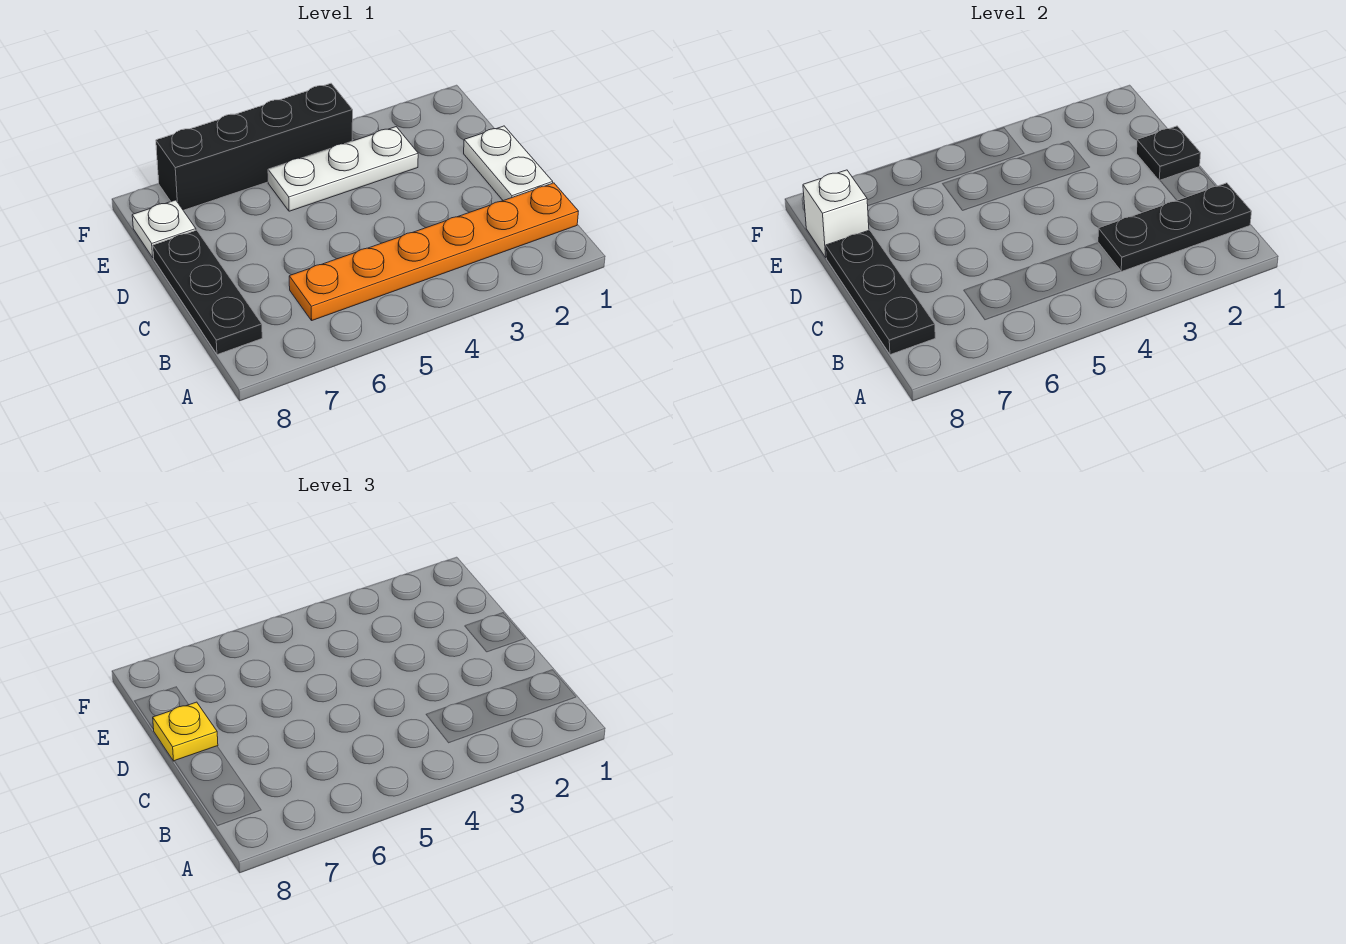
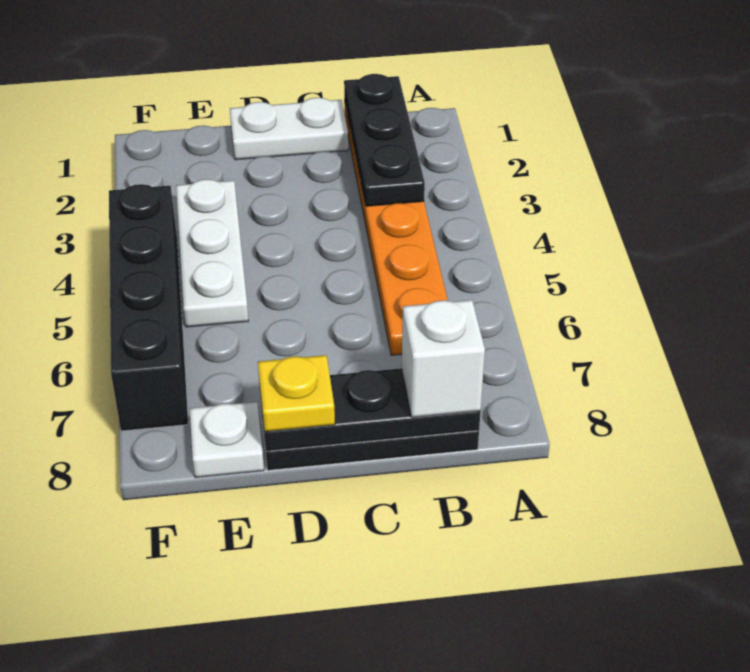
black plate D1 level 2 -> none
white brick E8 level 2 -> white brick B8 level 3

